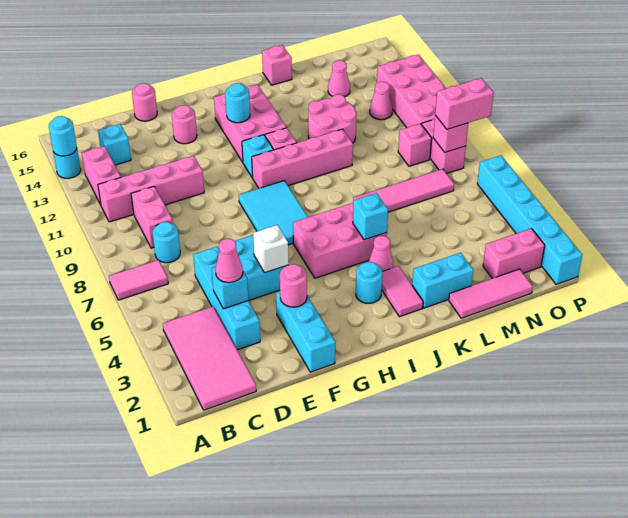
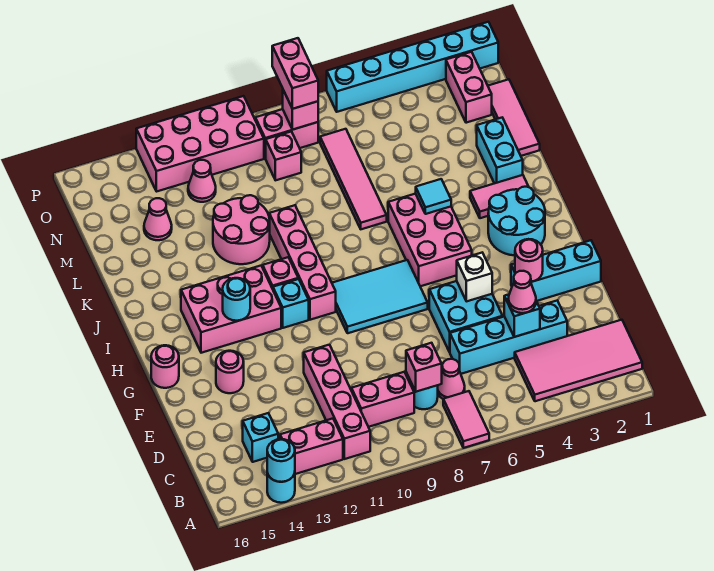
pink round brick E16 level 1 -> pink round brick G16 level 1
cyan round brick I3 level 1 -> cyan round brick H2:I3 level 1
pink cone J4 level 1 -> pink cone C7 level 1
cyan brick J5 level 2 -> cyan tile J5 level 2
pink brick K16 level 1 -> pink brick C8 level 2

